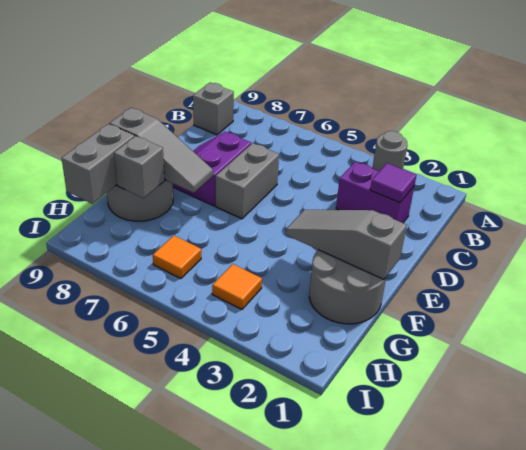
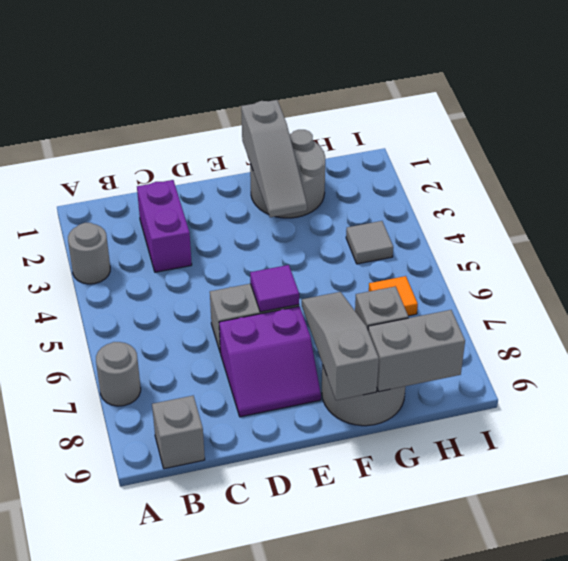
none -> grey round brick A7 level 1
purple tile C2 level 2 -> purple tile E6 level 2
orange tile H4 level 1 -> grey tile H4 level 1

